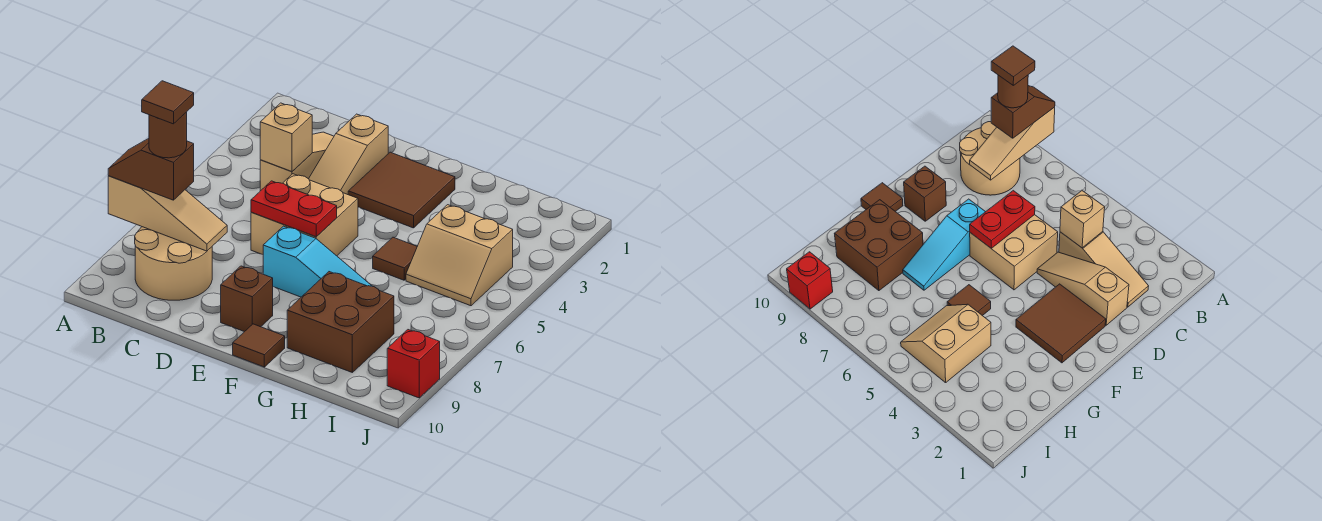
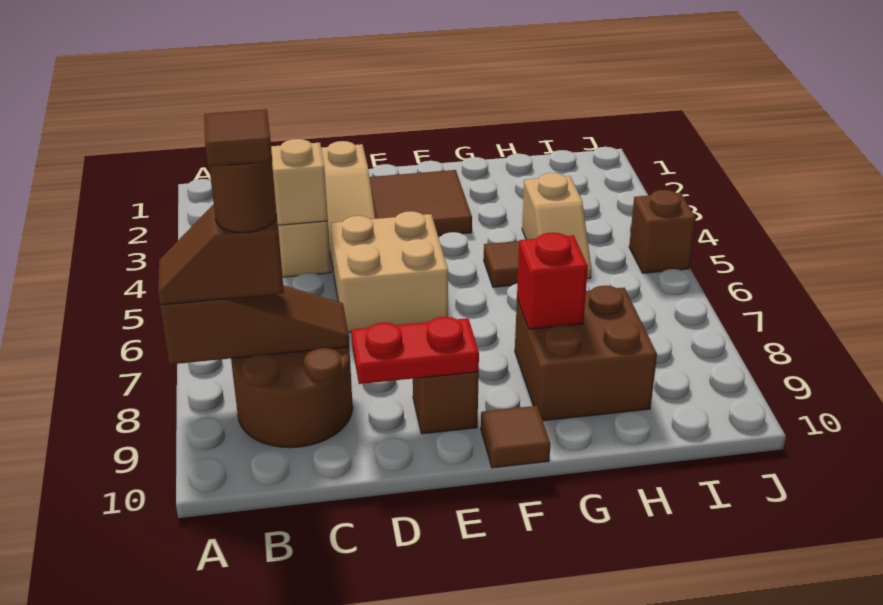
tan slope A8:C8 level 2 top A -> brown slope A8:C8 level 2 top A
tan round brick B8:C9 level 1 -> brown round brick B8:C9 level 1
red plate D6:E6 level 2 -> red plate D9:E9 level 2
cyan slope E7:G7 level 1 top E -> none
tan slope H4:I5 level 1 top 4 -> tan slope H4:H5 level 1 top 4
none -> brown brick J5 level 1
red brick J9 level 1 -> red brick G8 level 2

